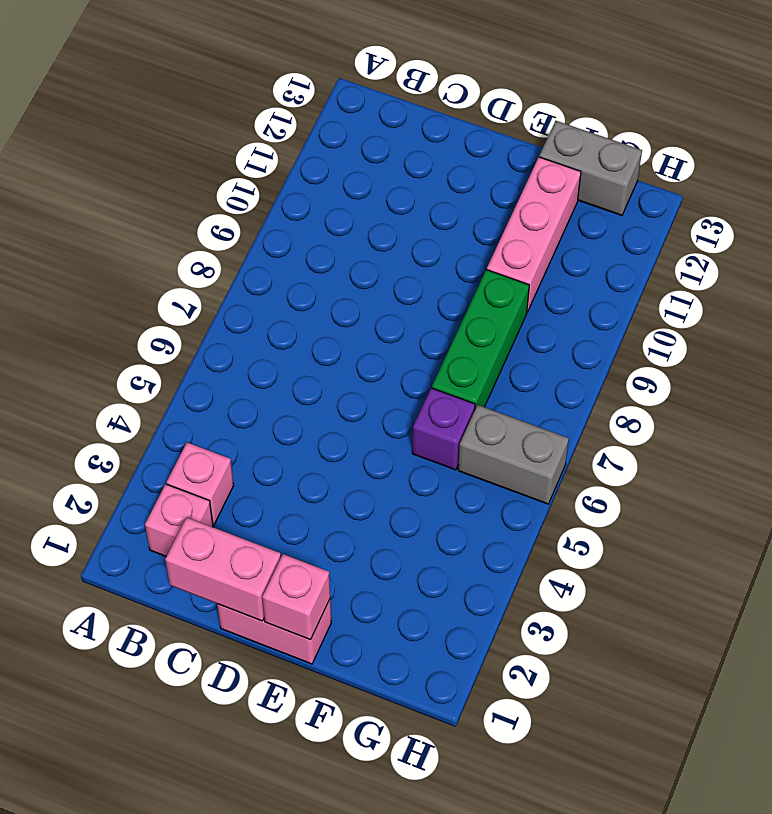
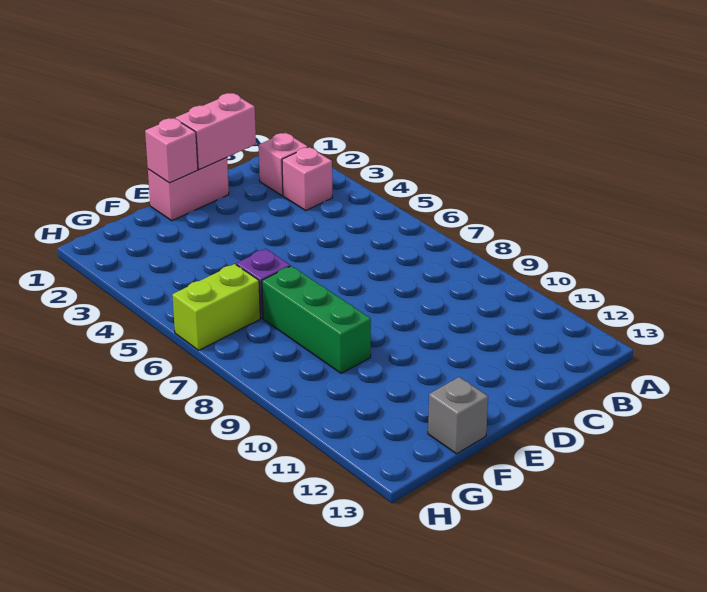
pink brick F10:F12 level 1 -> none
grey brick F13:G13 level 1 -> grey brick F13 level 1
grey brick G6:H6 level 1 -> lime brick G6:H6 level 1

